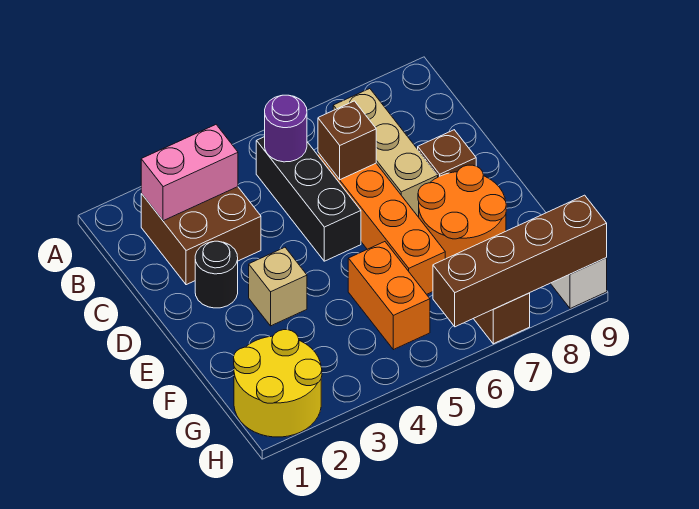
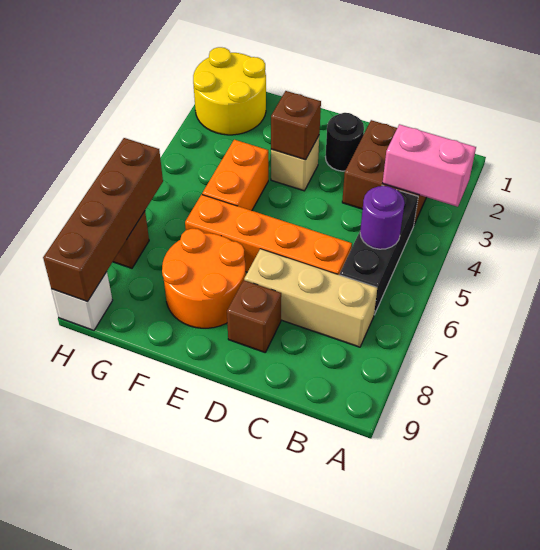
pink brick B2:B3 level 2 -> pink brick A3:B3 level 2
black brick B5:D5 level 1 -> black brick B4:B6 level 1
brown brick C6 level 2 -> brown brick E3 level 2
orange brick F5:G5 level 1 -> orange brick F4:F5 level 1

